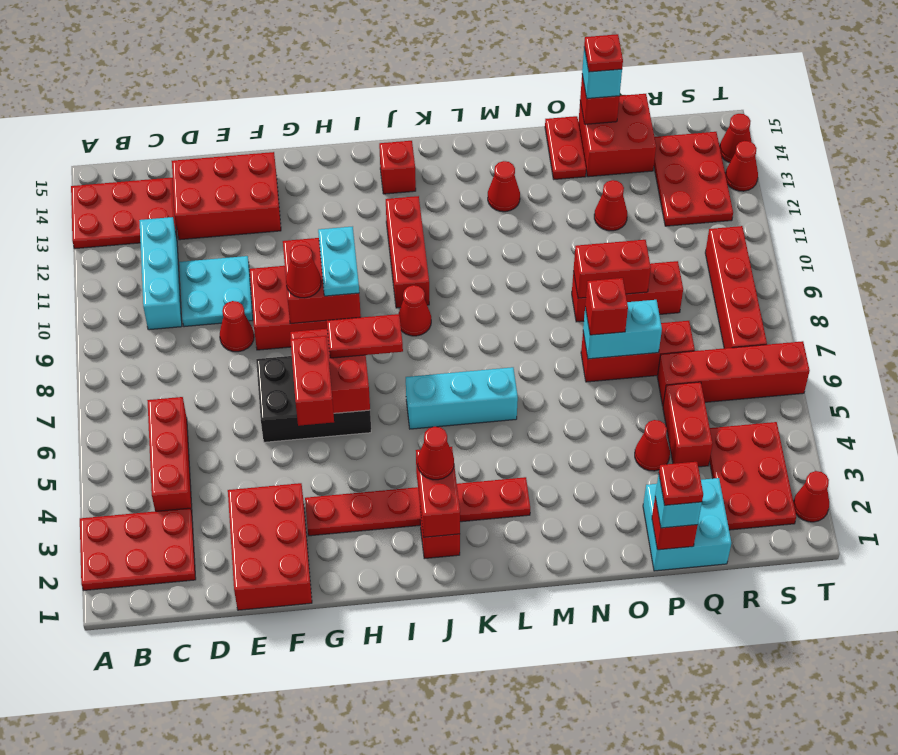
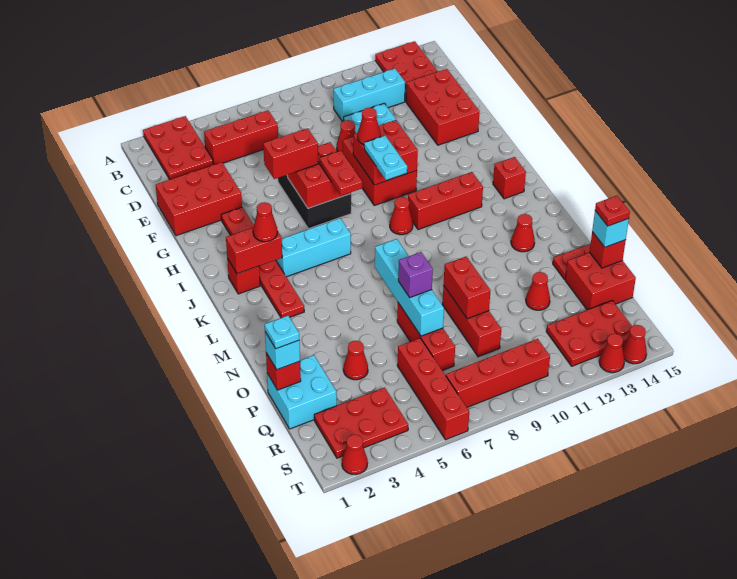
cyan plate H9:H10 level 3 -> cyan plate H9:I9 level 3
cyan brick J6:L6 level 1 -> cyan brick J4:J6 level 1
cyan brick O7:P7 level 2 -> cyan brick M7:P7 level 2
red brick O7 level 3 -> purple brick O7 level 3
red plate P1 level 4 -> cyan plate P1 level 4
red brick Q4:Q5 level 1 -> none

